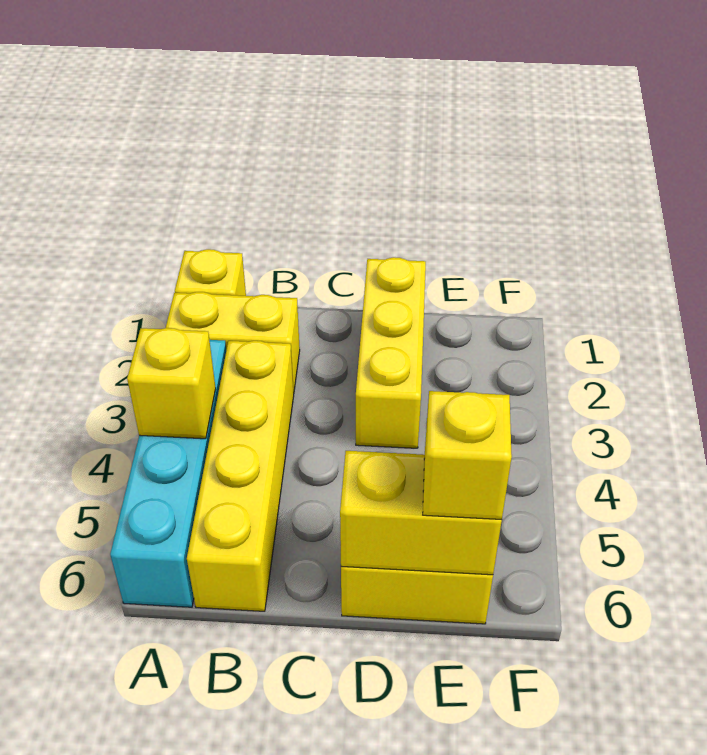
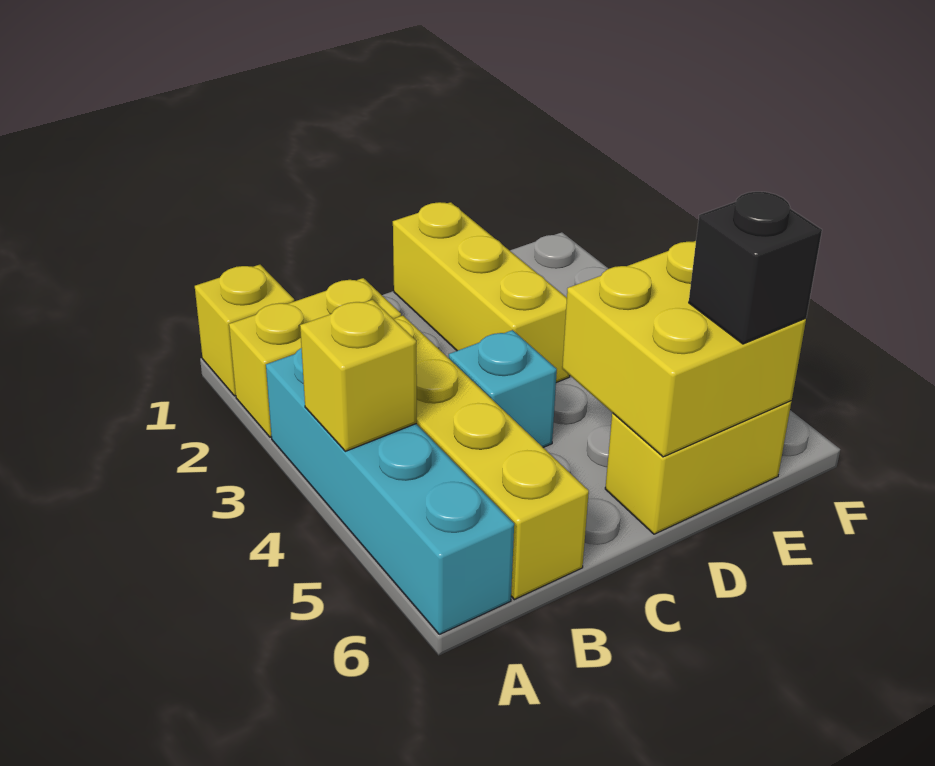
none -> cyan brick C4 level 1
yellow brick D6:E6 level 2 -> yellow brick D5:E6 level 2
yellow brick E6 level 3 -> black brick E6 level 3

